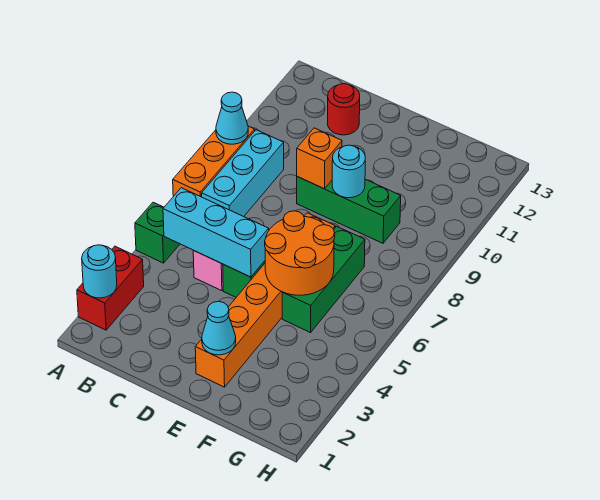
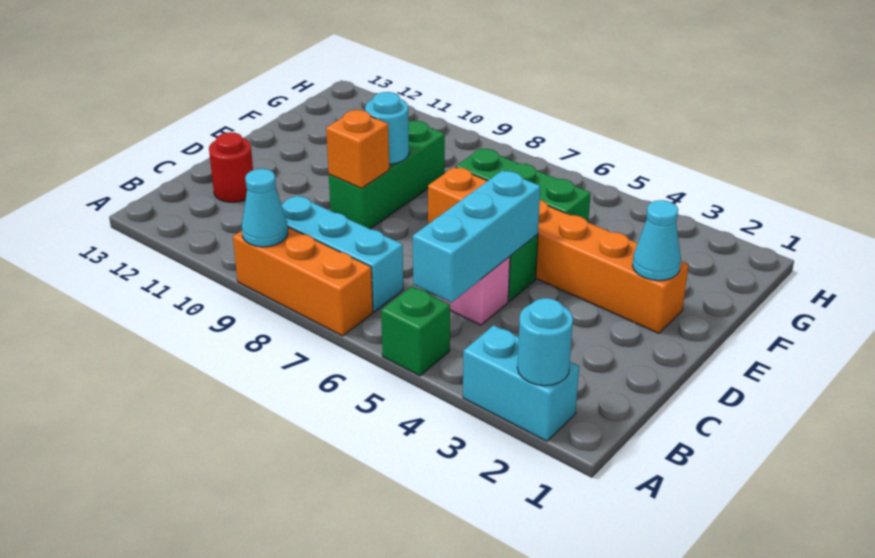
red brick A2:A3 level 1 -> cyan brick A2:A3 level 1
orange round brick E5:F6 level 2 -> none

